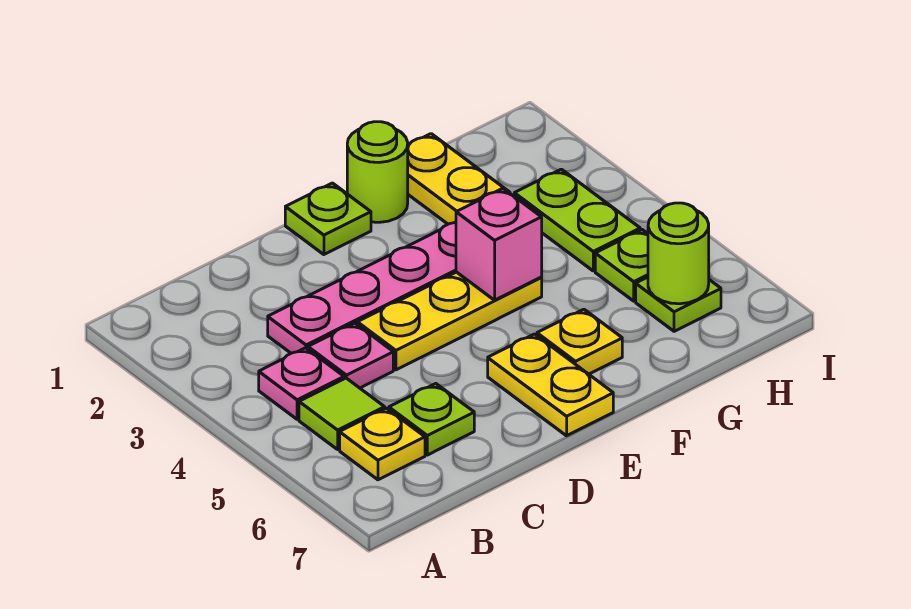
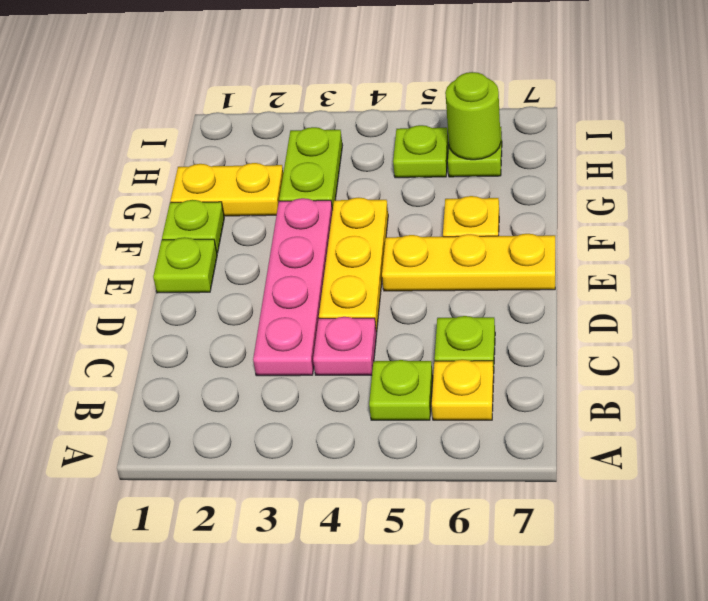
pink plate B4 level 1 -> none
lime tile B5 level 1 -> lime plate B5 level 1
yellow plate E6:E7 level 1 -> yellow plate E5:E7 level 1
lime round brick F1 level 1 -> lime plate F1 level 1
pink brick F4 level 2 -> none
lime plate H3:H4 level 1 -> lime plate G3:H3 level 1

